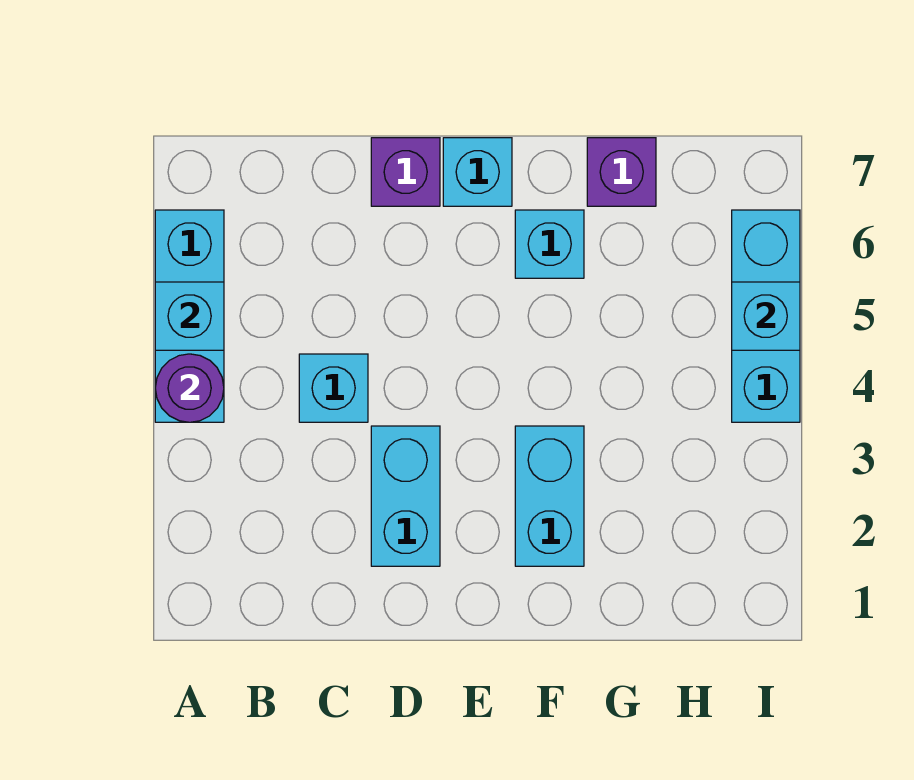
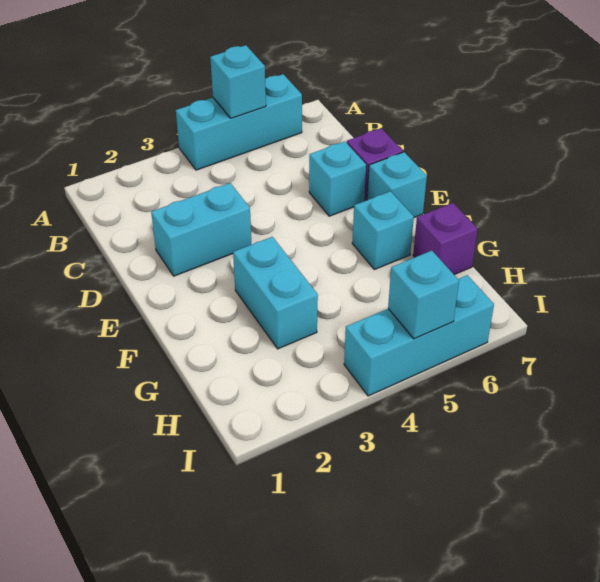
purple round brick A4 level 2 -> none
cyan brick C4 level 1 -> cyan brick D6 level 1
cyan brick F2:F3 level 1 -> cyan brick F3:G3 level 1

